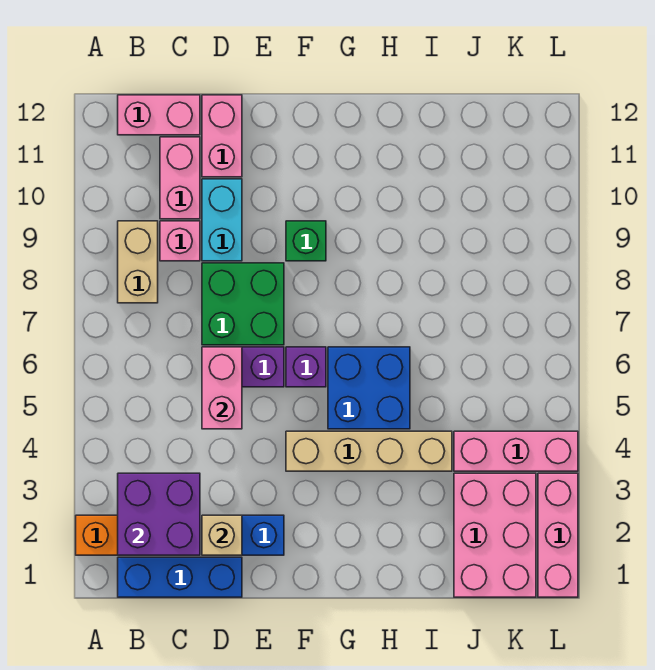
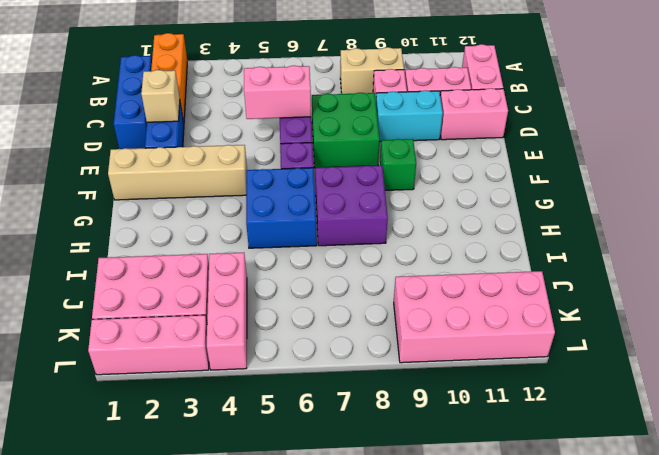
purple brick B2:C3 level 2 -> purple brick G7:H8 level 1
tan brick F4:I4 level 1 -> tan brick F1:F4 level 1
none -> pink brick K9:L12 level 1

